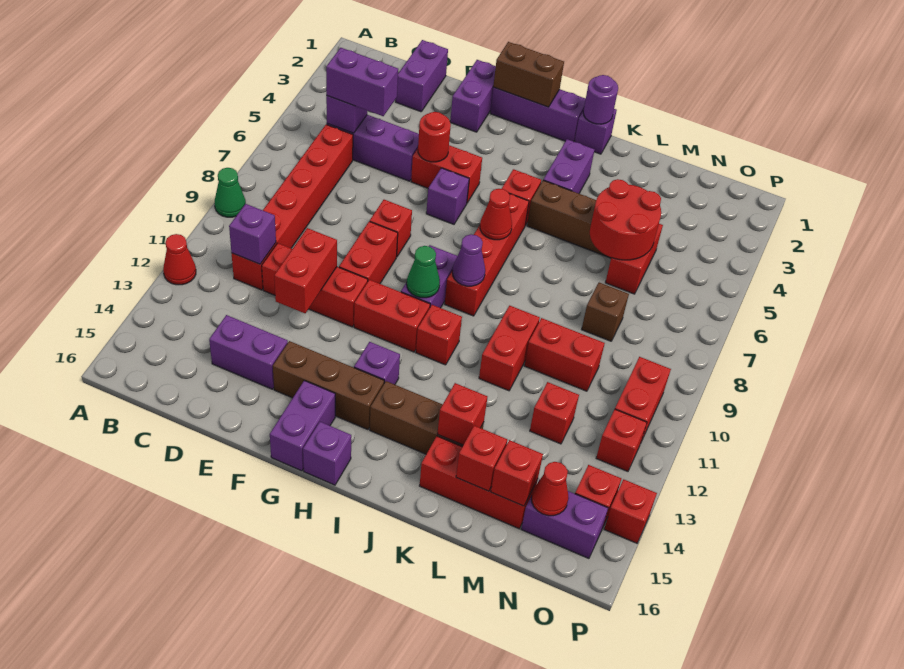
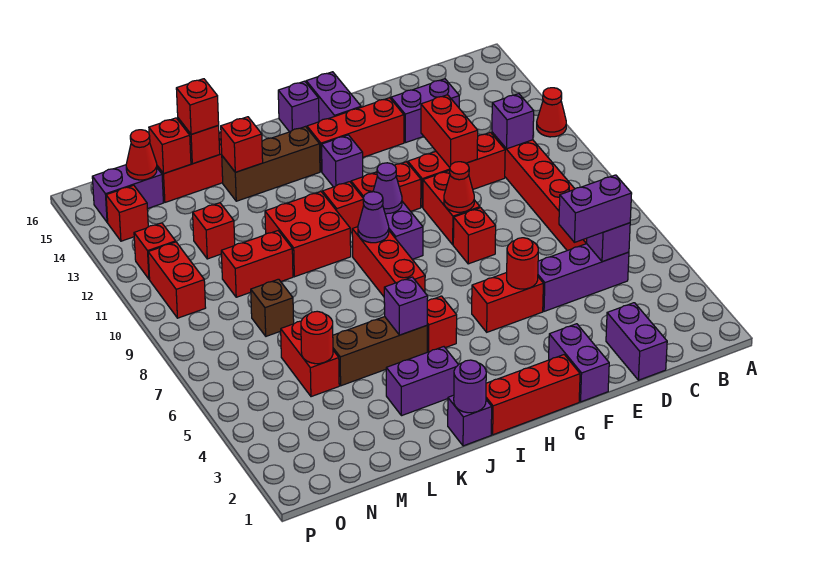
green cone A9 level 1 -> none
brown brick F14:H14 level 1 -> red brick F14:H14 level 1
purple brick G1:I1 level 1 -> red brick G1:I1 level 1
brown brick G1:H1 level 2 -> none
purple brick G6 level 1 -> purple brick J5 level 2
green cone H10 level 2 -> purple cone H10 level 2
red brick I6:I9 level 1 -> red brick I7:I9 level 1
red cone I7 level 2 -> red cone F9 level 2
purple brick J3:J4 level 1 -> purple brick J3:K3 level 1
red brick K10:K11 level 1 -> red brick J10:K11 level 1
red round brick L5:M6 level 2 -> red round brick M5 level 2
red brick P14 level 1 -> red brick L15 level 3

